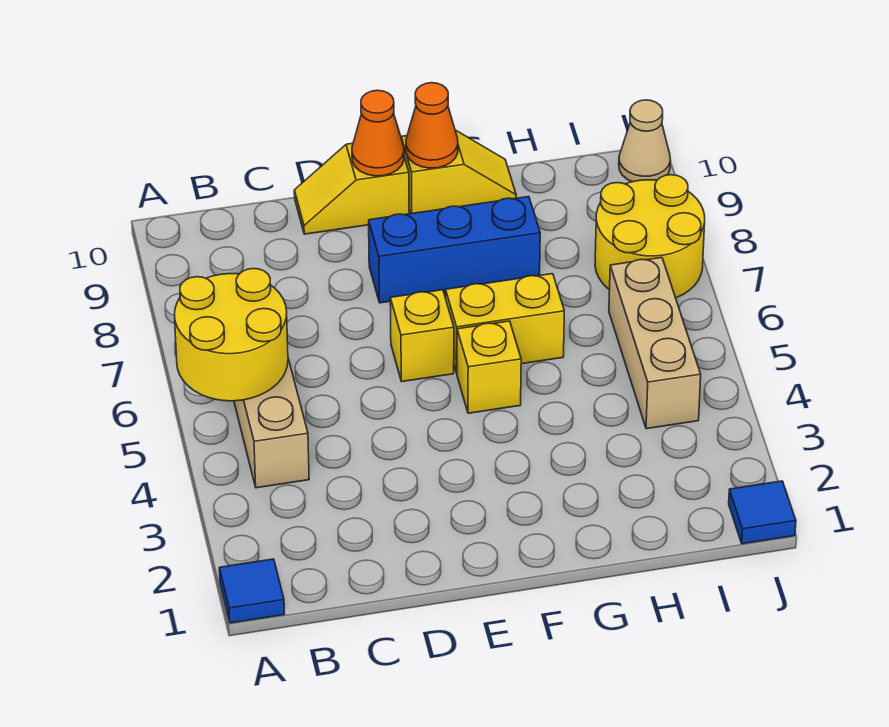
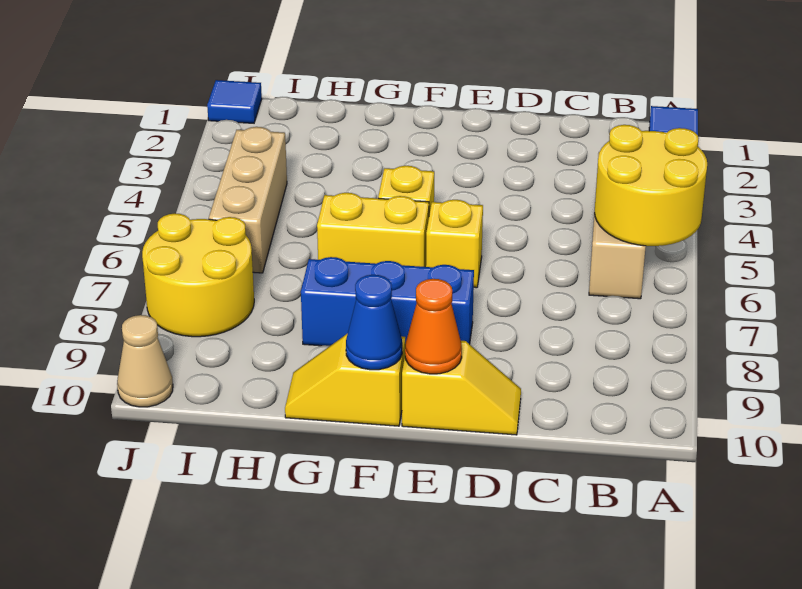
orange cone F10 level 2 -> blue cone F10 level 2

